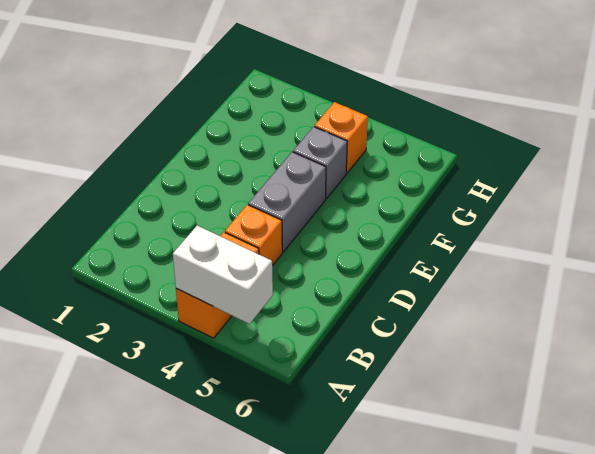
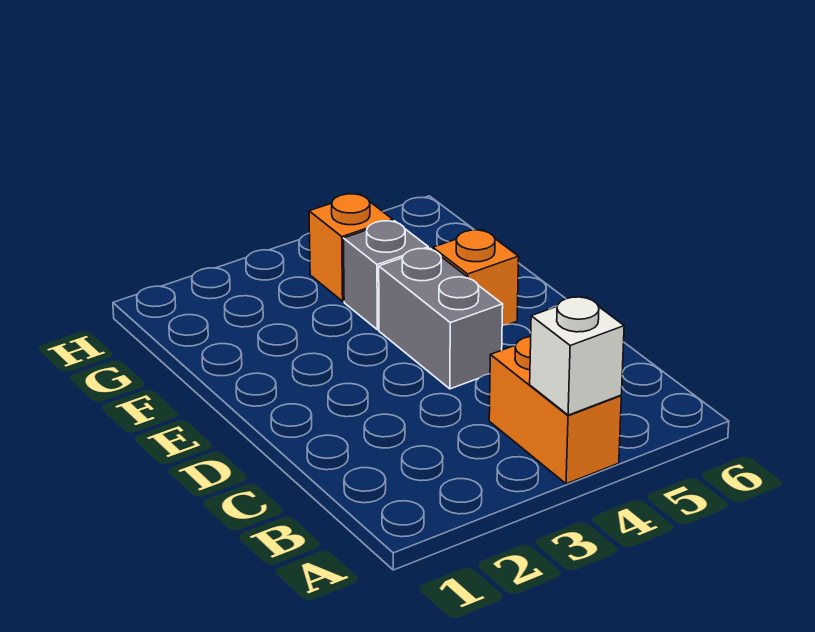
white brick A4:A5 level 2 -> white brick A4 level 2
orange brick C4 level 1 -> orange brick E5 level 1

